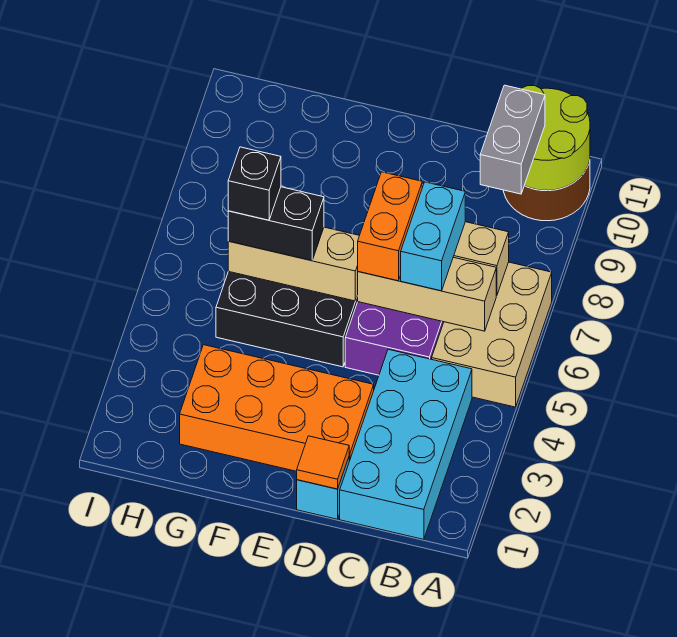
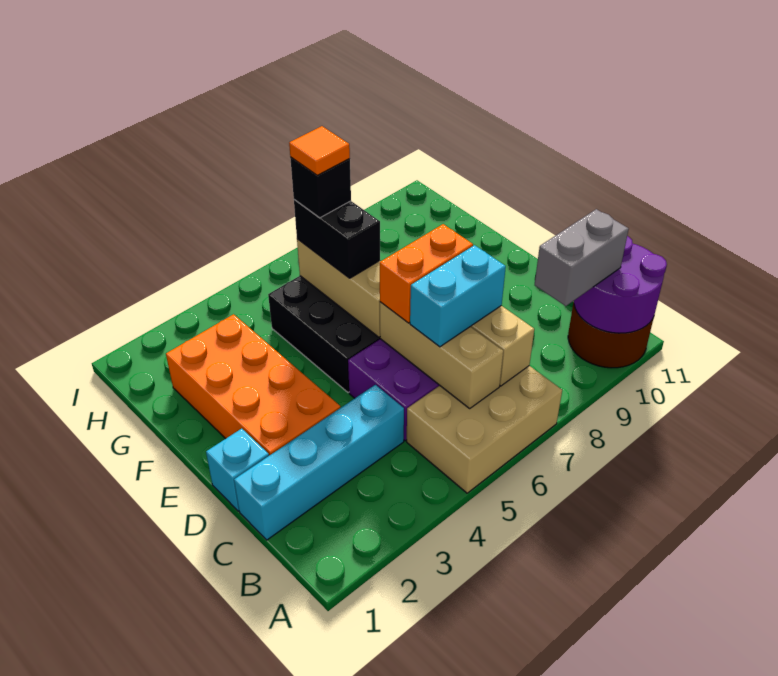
lime round brick A10:B11 level 2 -> purple round brick A10:B11 level 2
cyan brick B1:C4 level 1 -> cyan brick C1:C4 level 1
orange tile D1 level 2 -> orange tile G6 level 5

